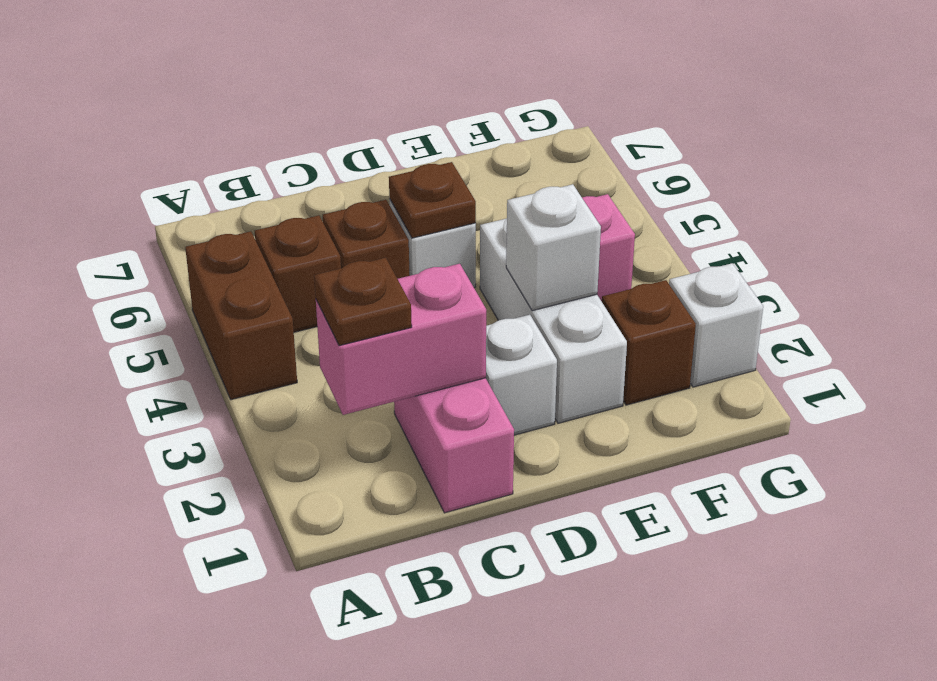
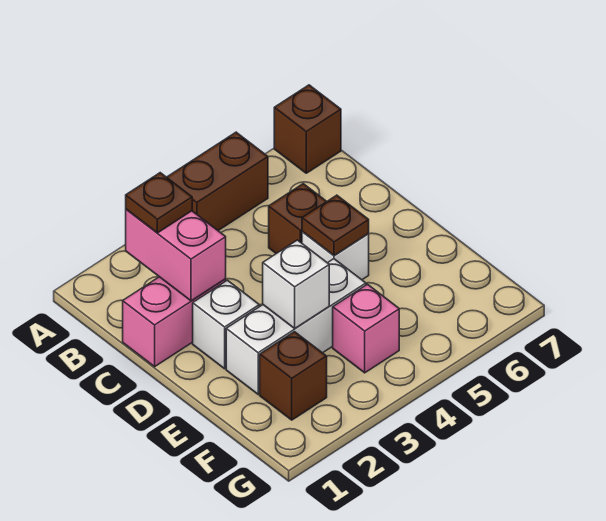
brown brick B5 level 1 -> brown brick A7 level 1
white brick G2 level 1 -> none

